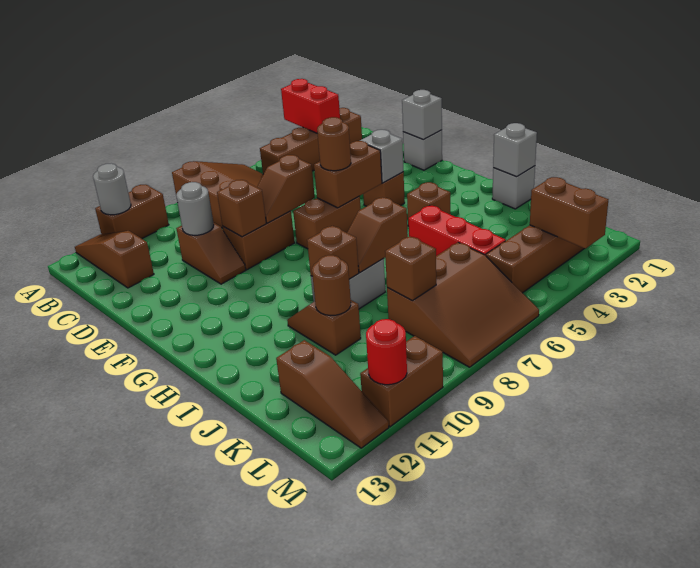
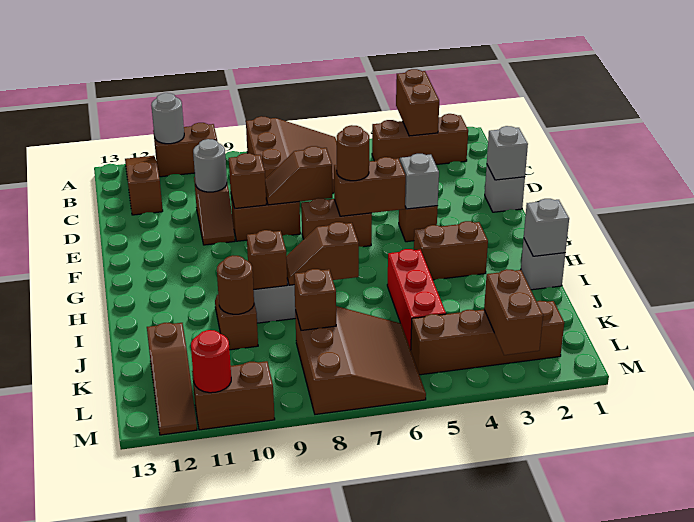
red brick A3:B3 level 2 -> brown brick A3:B3 level 2
brown brick B2:B5 level 1 -> brown brick B2:B4 level 1
brown brick H4 level 1 -> brown brick H3:H4 level 1
brown slope K6:M8 level 1 top K -> brown slope K6:M8 level 1 top 8

